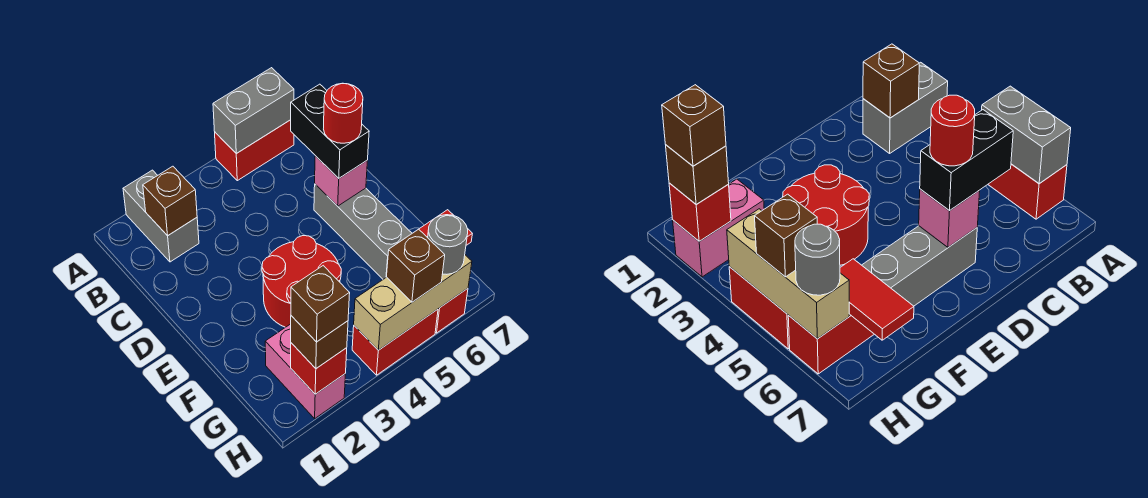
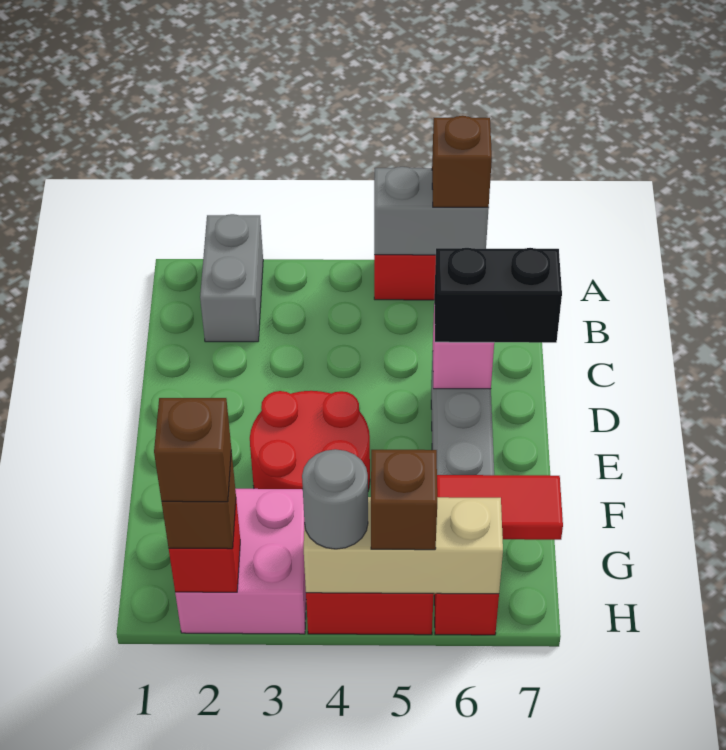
brown brick B2 level 2 -> brown brick A6 level 3
black brick C6:D6 level 3 -> black brick D6:D7 level 3
red round brick D6 level 4 -> none
pink brick G2:H2 level 1 -> pink brick G2:H3 level 1
grey round brick H6 level 3 -> grey round brick H4 level 3

